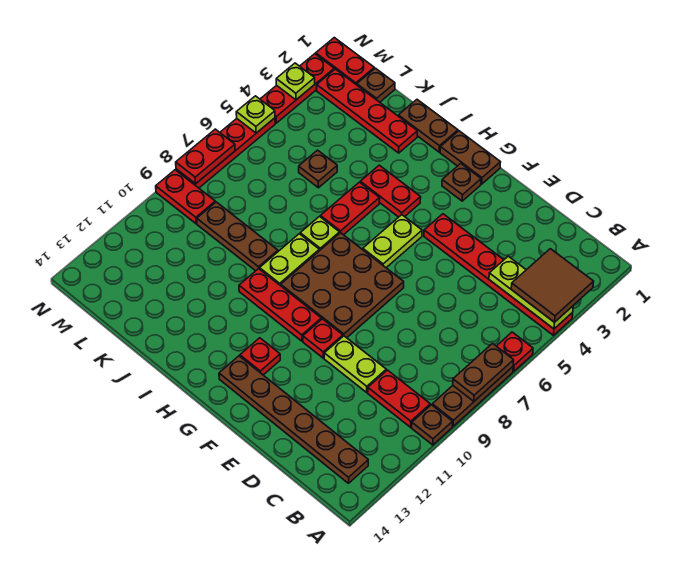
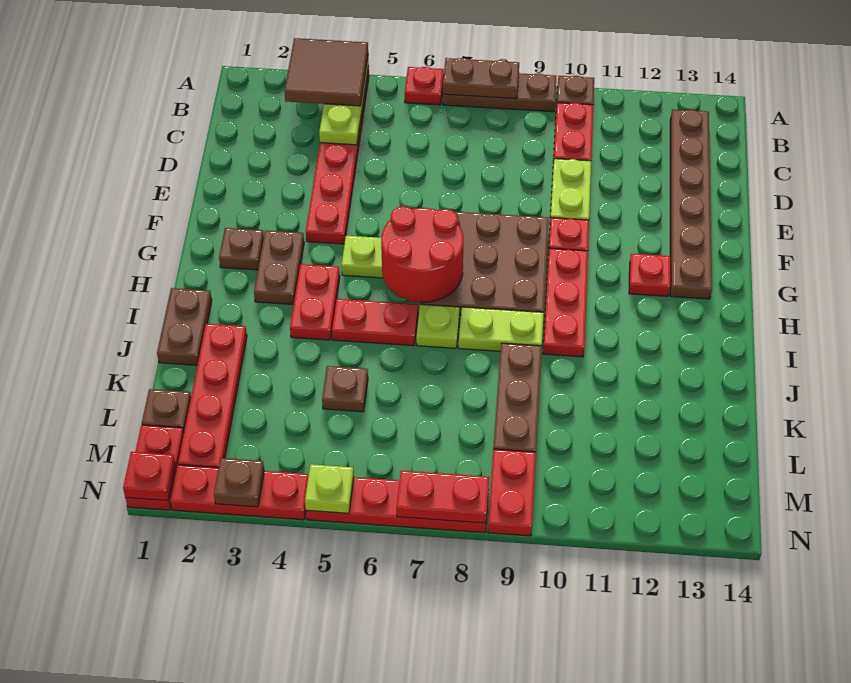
brown plate G1:H1 level 1 -> brown plate G3:H3 level 1
none -> red round brick G6:H7 level 2
none -> red plate N1 level 2
lime plate N3 level 2 -> brown plate N3 level 2

